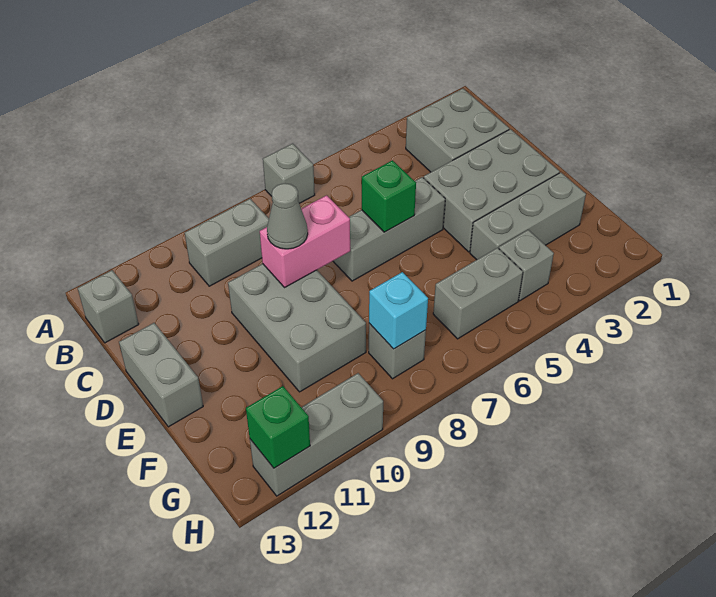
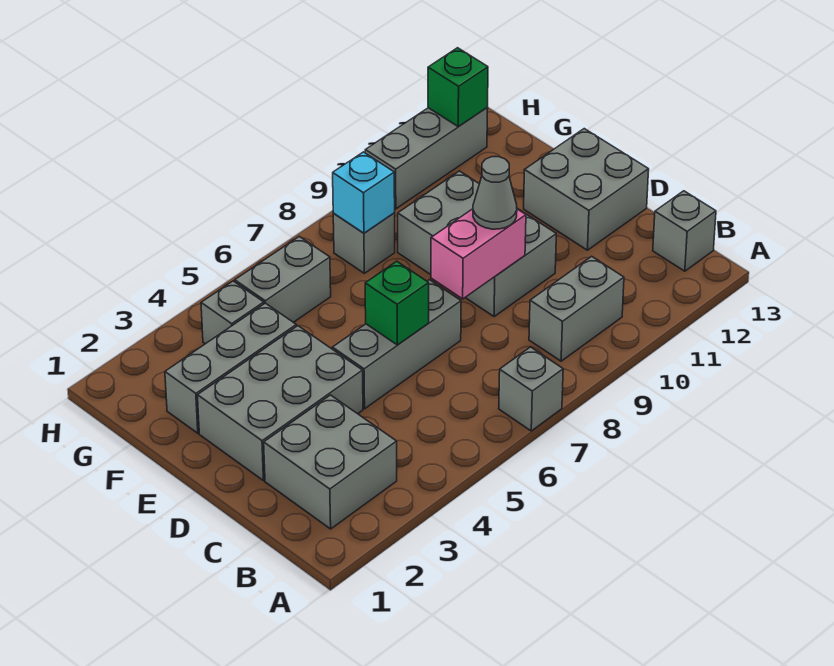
grey brick D13:E13 level 1 -> grey brick D12:E13 level 1

